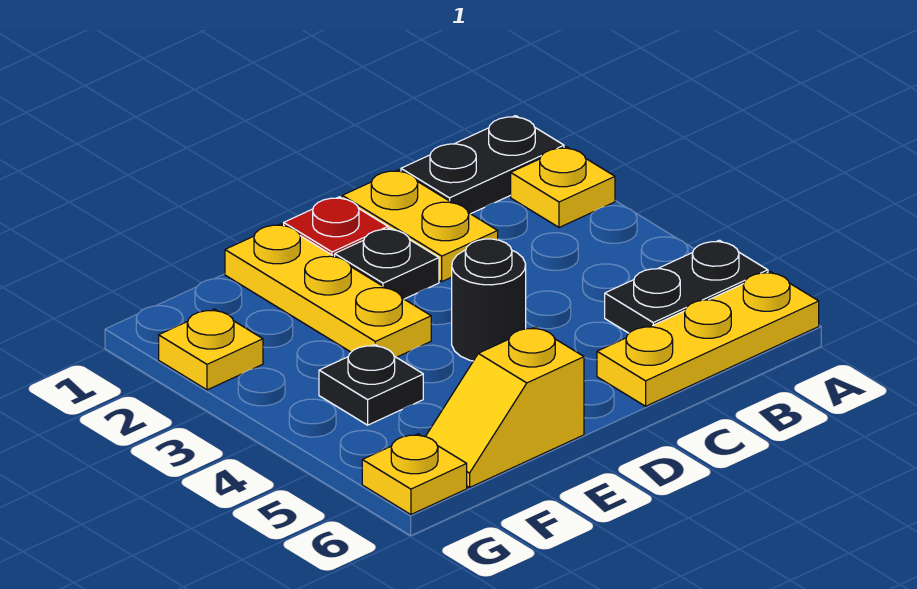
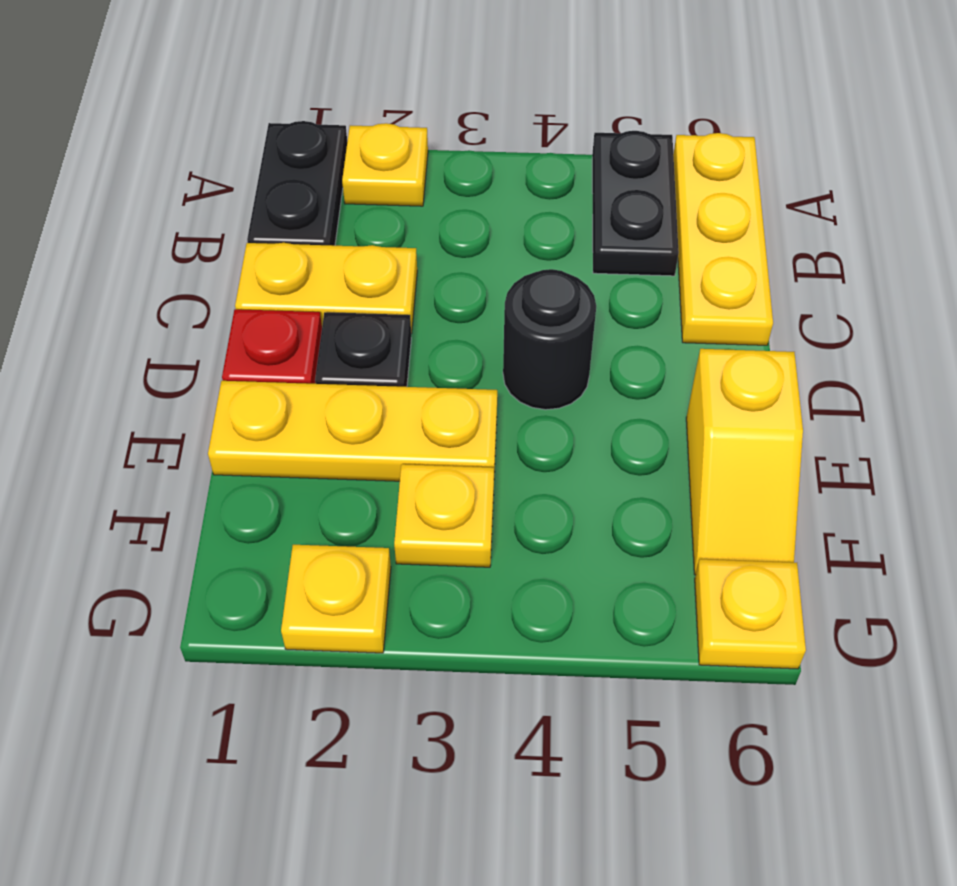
none -> yellow plate F3 level 1
black plate F4 level 1 -> none

